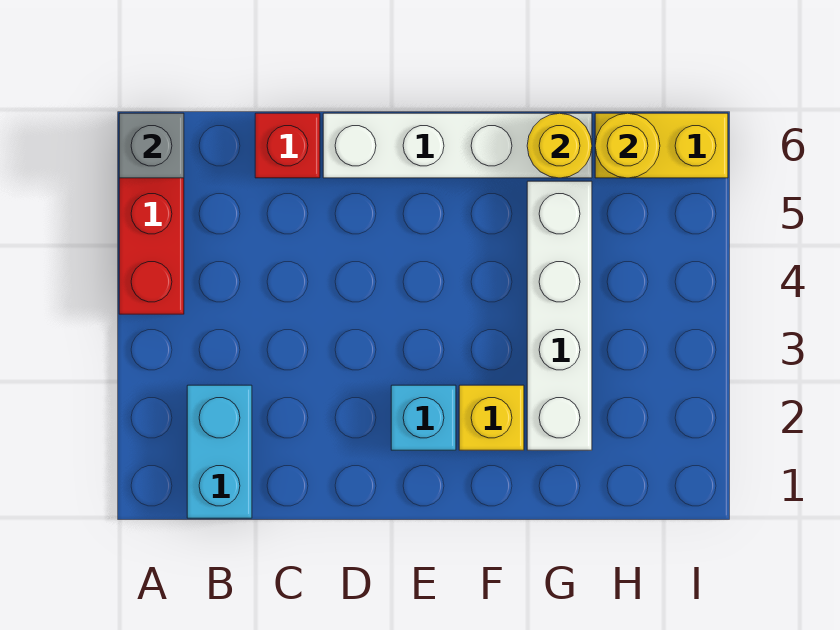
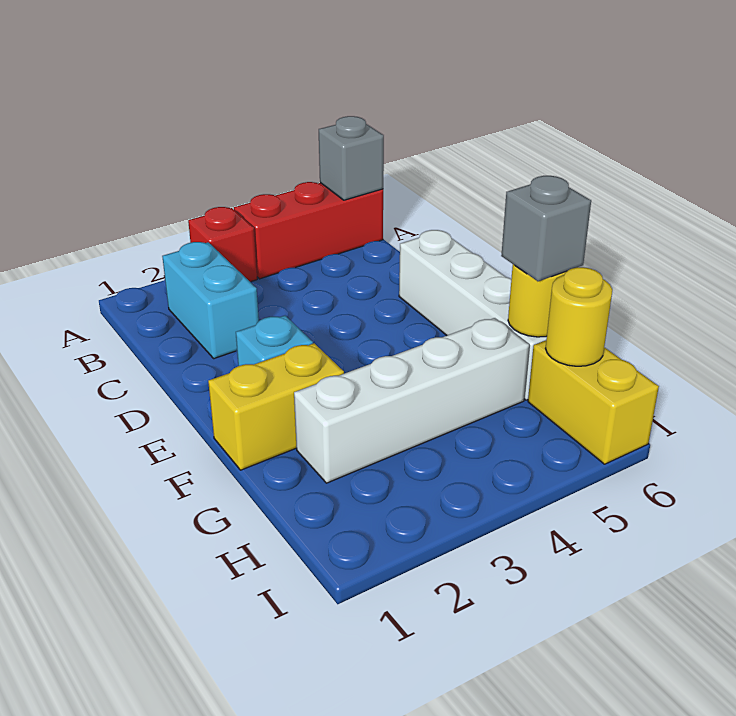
cyan brick B1:B2 level 1 -> cyan brick B2:C2 level 1
red brick C6 level 1 -> red brick A3 level 1
yellow brick F2 level 1 -> yellow brick F1:F2 level 1
none -> grey brick G6 level 3

